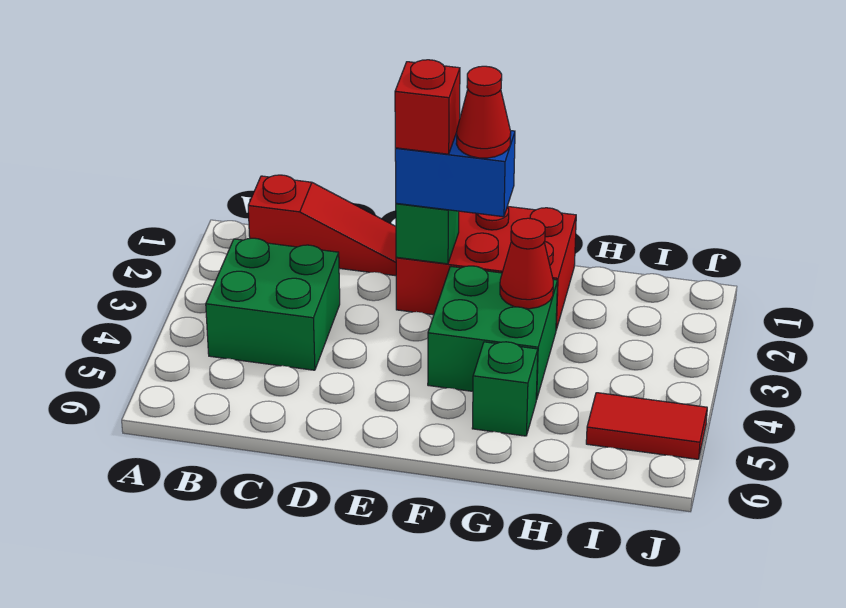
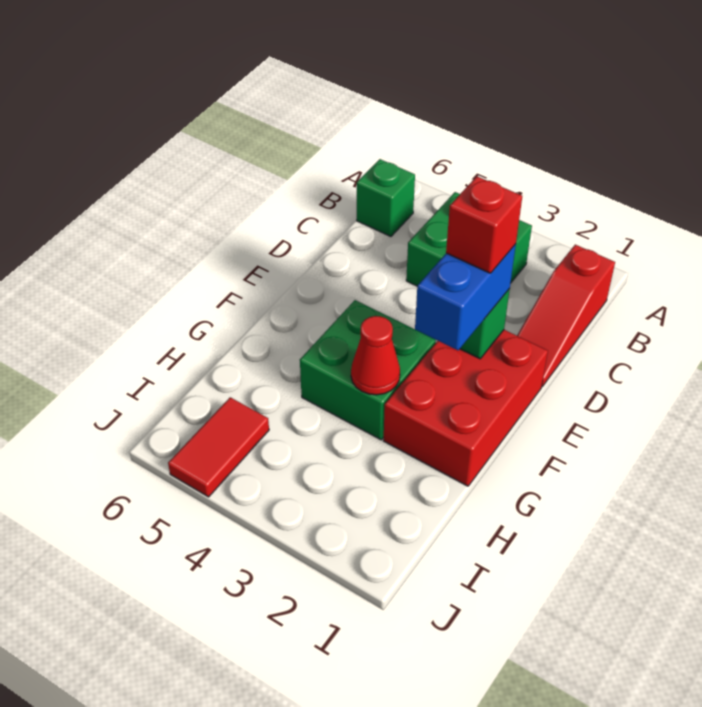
red cone F2 level 4 -> none
green brick G5 level 1 -> green brick B6 level 1

